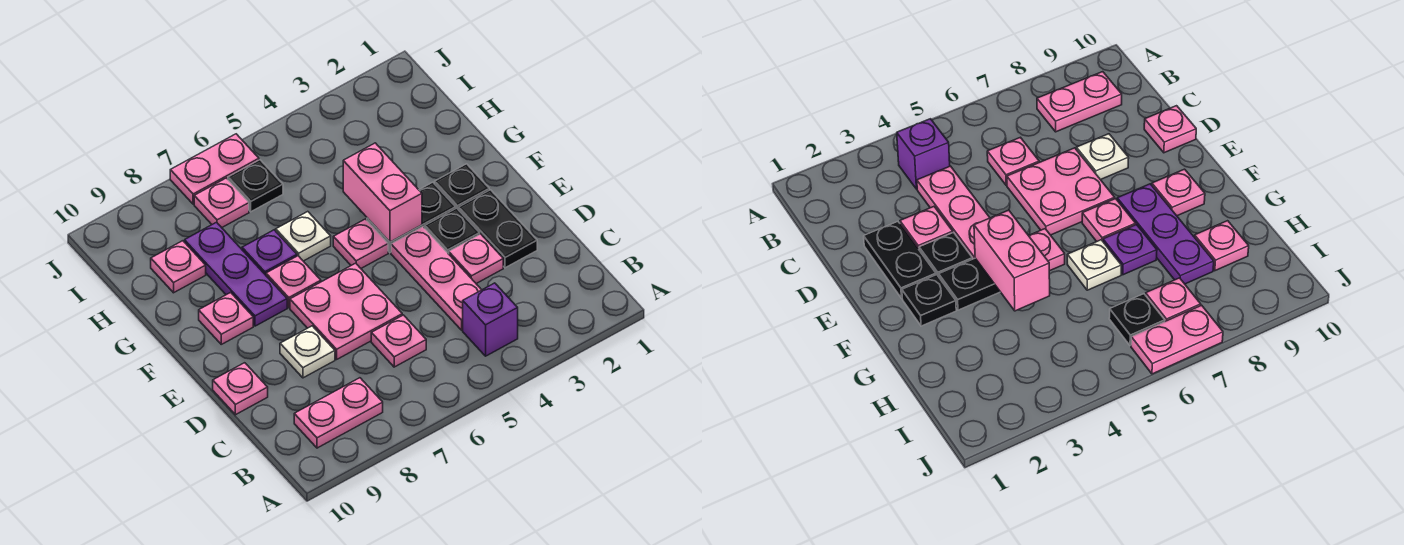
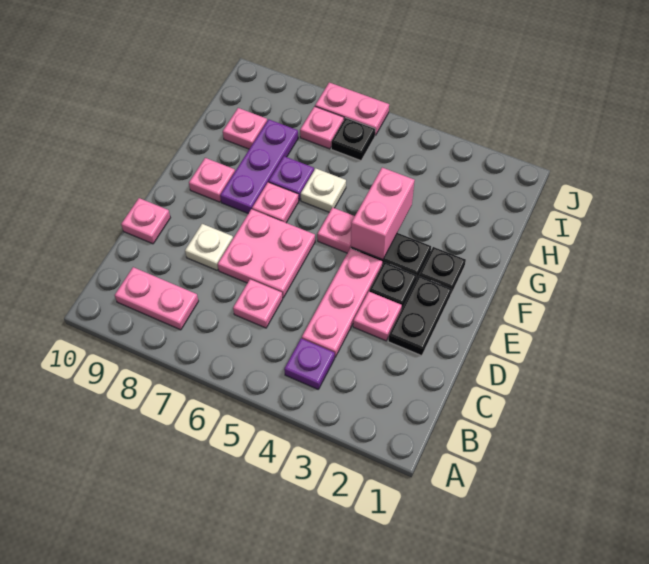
purple brick B4 level 1 -> purple plate B4 level 1

